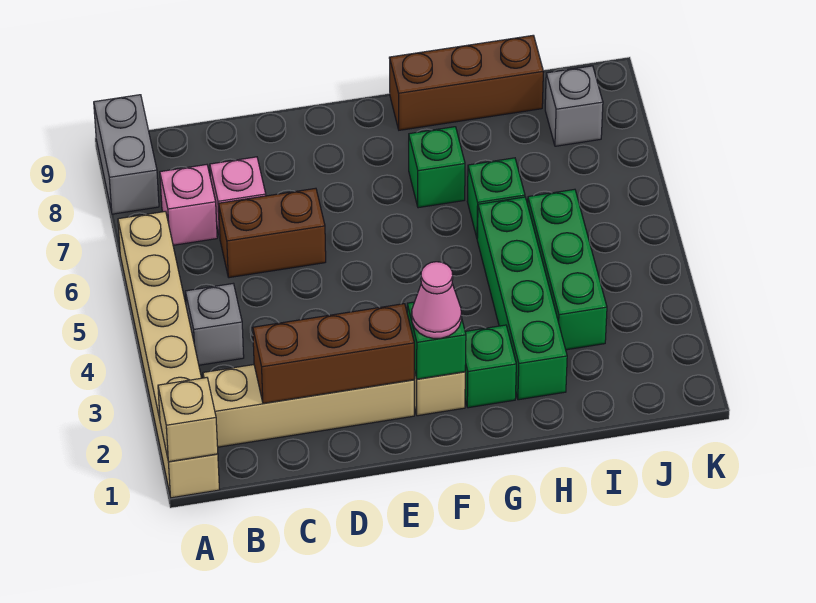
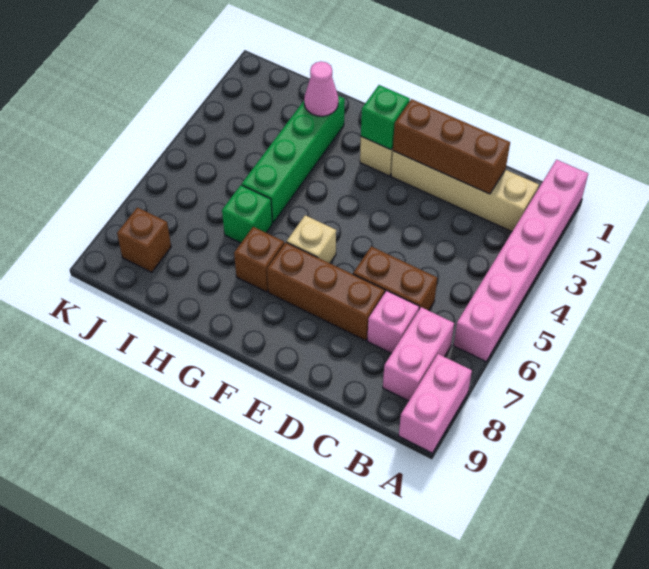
tan brick A1:A6 level 1 -> pink brick A1:A6 level 1
tan brick A1 level 2 -> tan brick F6 level 1
grey brick A8:A9 level 1 -> pink brick A8:A9 level 1
grey brick B4 level 1 -> none
pink brick B7 level 1 -> pink brick B7:B8 level 1
pink cone F2 level 3 -> pink cone H2 level 2
green brick G2 level 1 -> none
green brick G7 level 1 -> brown brick G7 level 1
brown brick G9:I9 level 1 -> brown brick D7:F7 level 1
green brick I3:I5 level 1 -> none
grey brick J8 level 1 -> brown brick J8 level 1

